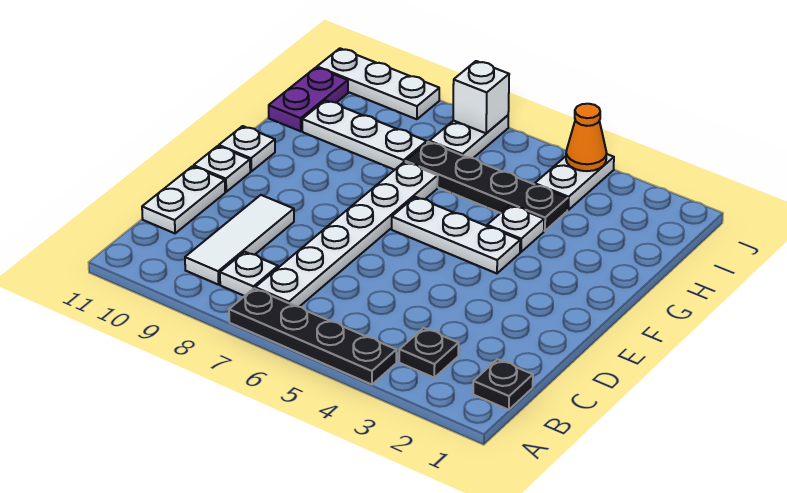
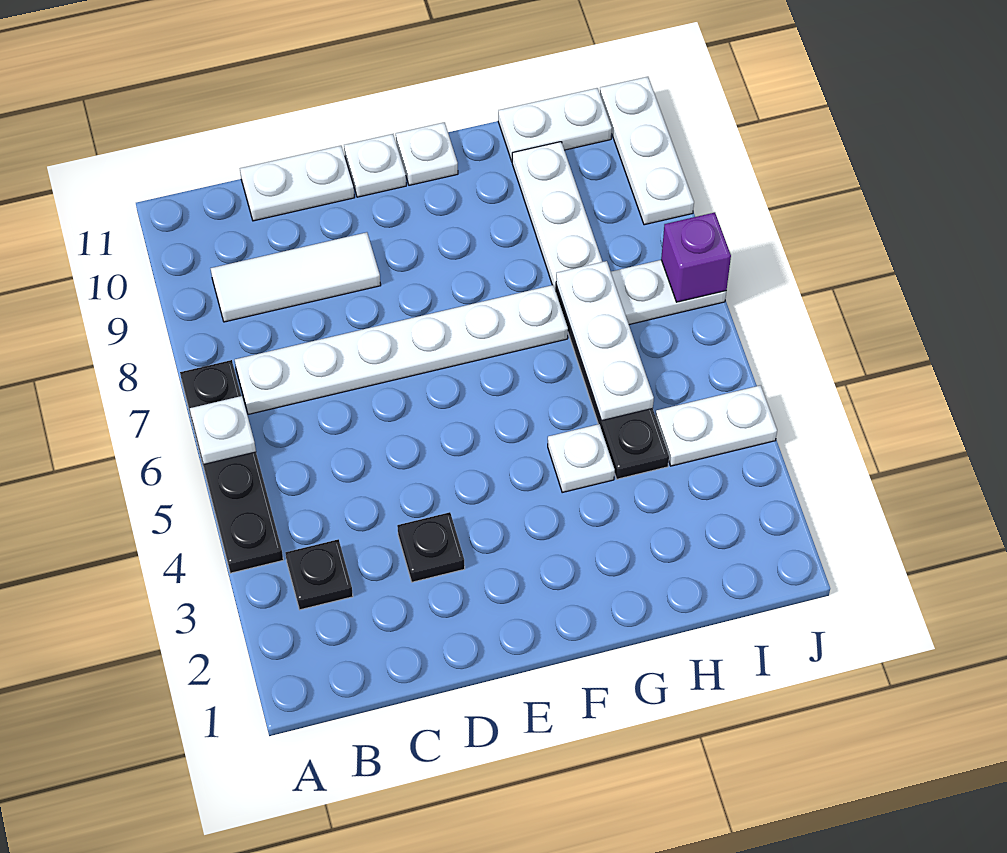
black plate B1 level 1 -> black plate D3 level 1
white plate B8 level 1 -> white plate A6 level 2
white plate F4:F6 level 1 -> white plate H5:H7 level 2
purple plate H11:I11 level 1 -> white plate H11:I11 level 1
orange cone J4 level 2 -> none
white brick J7 level 2 -> purple brick J7 level 2

